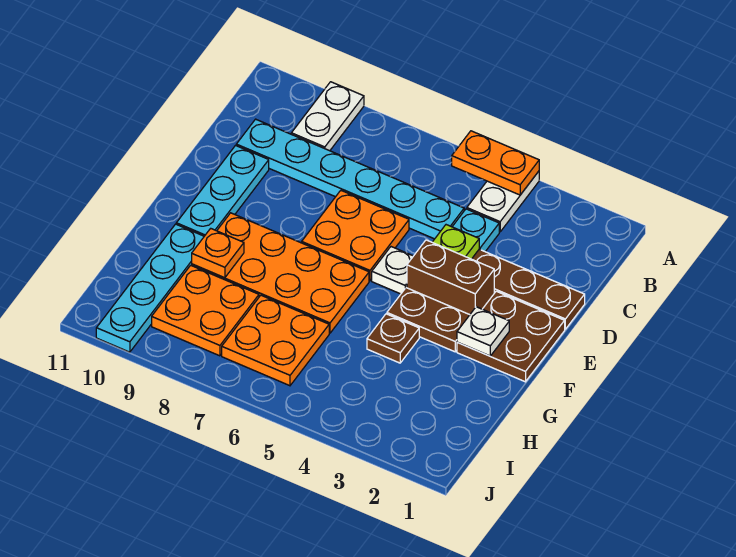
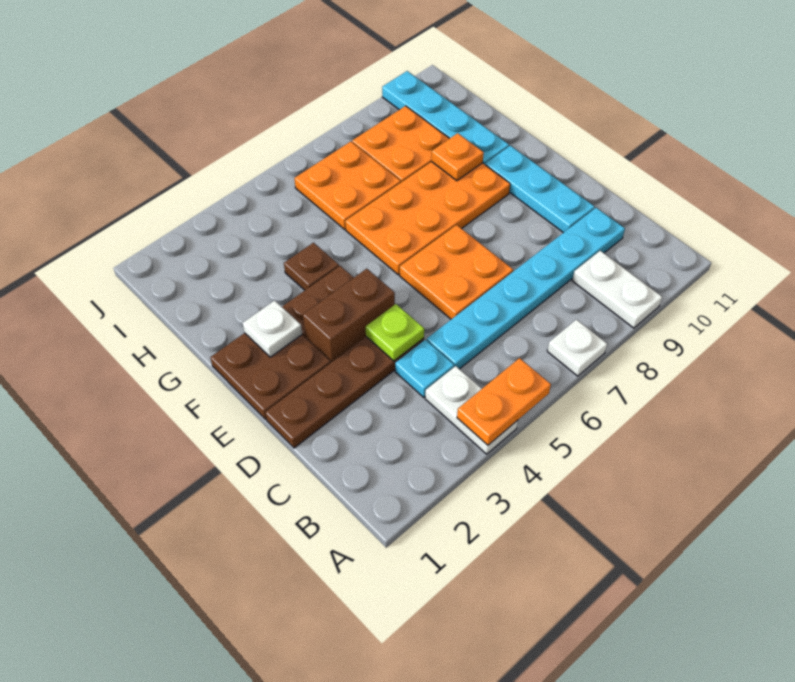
white plate E5 level 1 -> white plate A7 level 1

